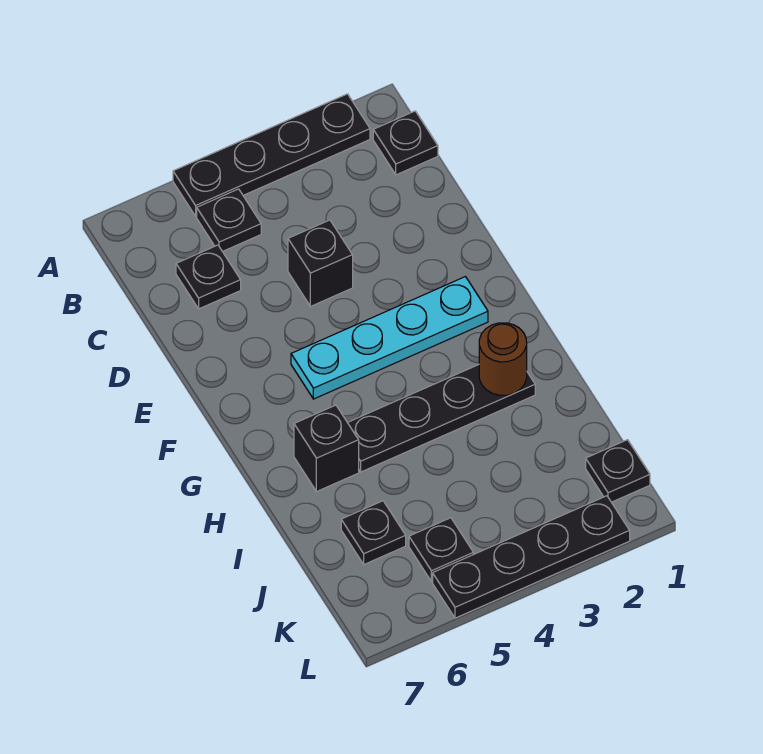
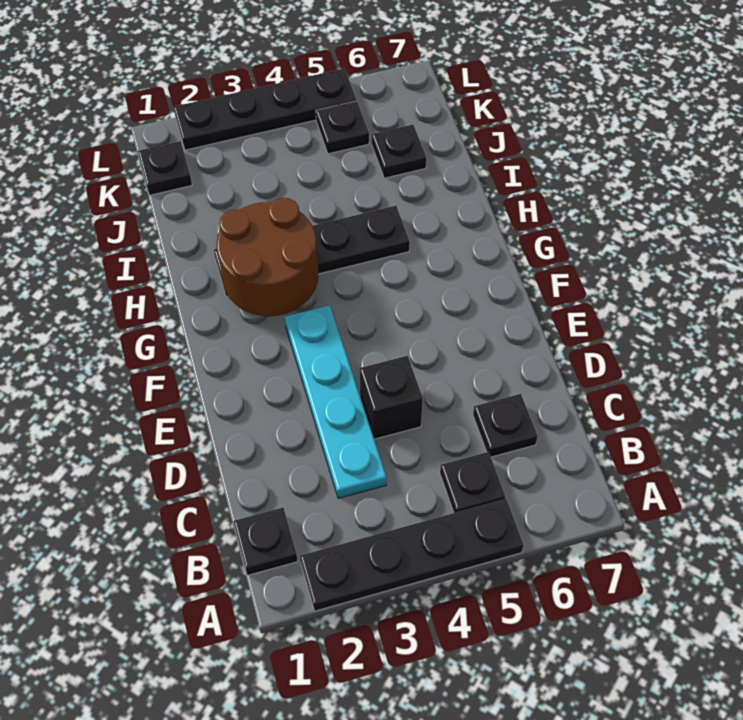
cyan plate F2:F5 level 1 -> cyan plate C3:F3 level 1
brown round brick H2 level 2 -> brown round brick G2:H3 level 2
black brick H6 level 1 -> none

